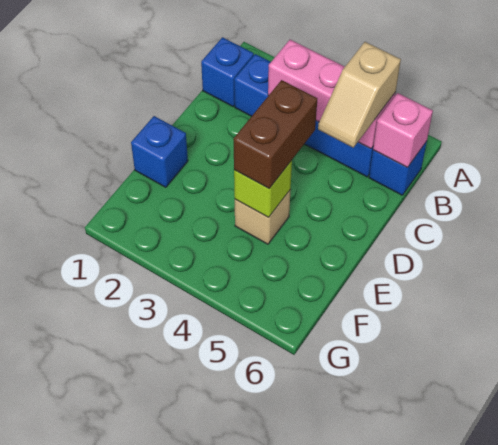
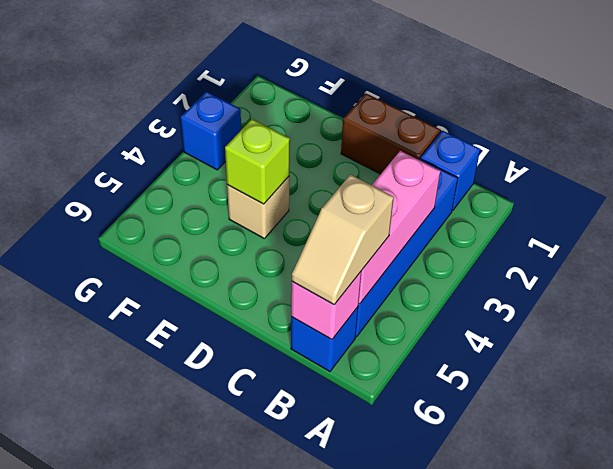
tan slope B5:C5 level 3 top B -> tan slope B5:B6 level 3 top 5
brown brick D4:E4 level 3 -> brown brick C1:D1 level 1
blue brick E1 level 1 -> blue brick G3 level 1

